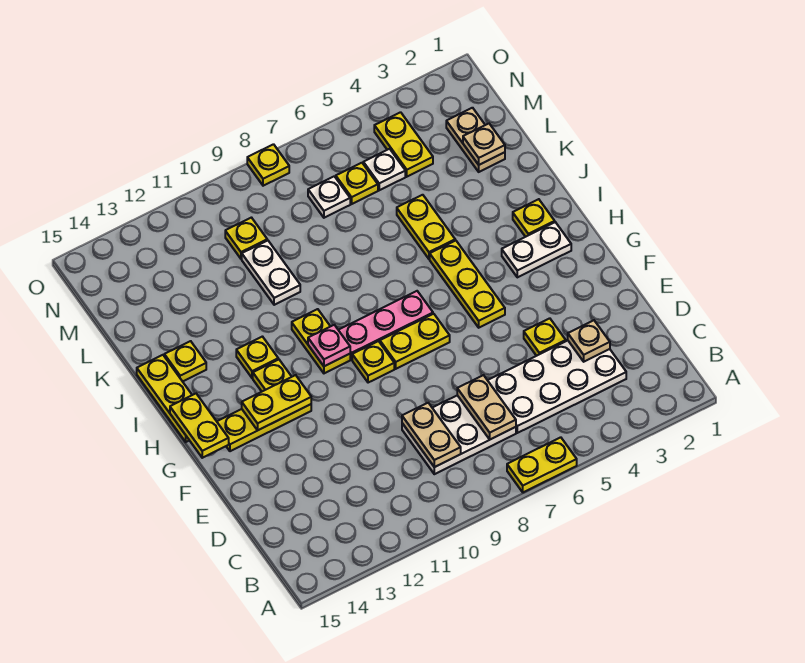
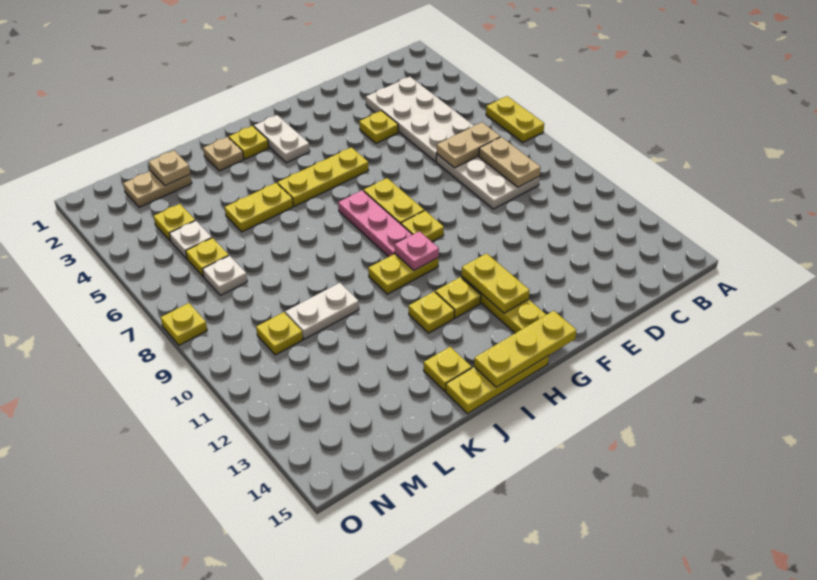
tan plate C9:D9 level 2 -> tan plate C8:C9 level 2
tan plate D3 level 2 -> tan plate J2 level 1
yellow plate G15:H15 level 2 -> yellow plate G15:I15 level 2
yellow plate M4:N4 level 1 -> yellow plate M4 level 1

